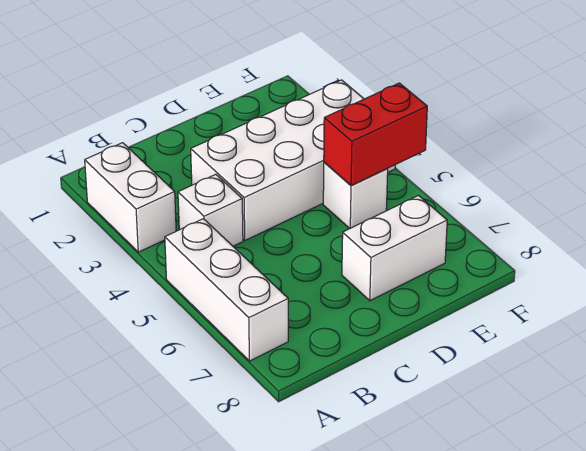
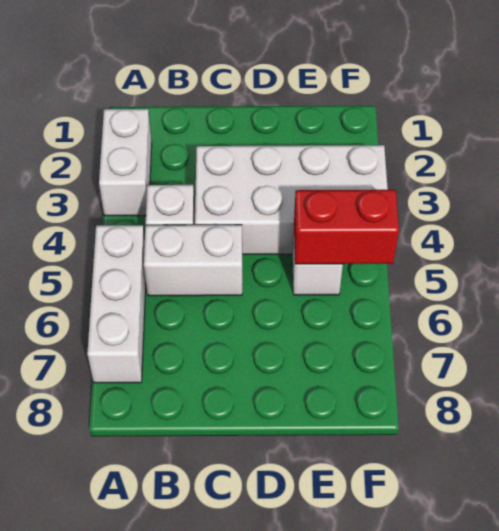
white brick D7:E7 level 1 -> white brick B5:C5 level 1

